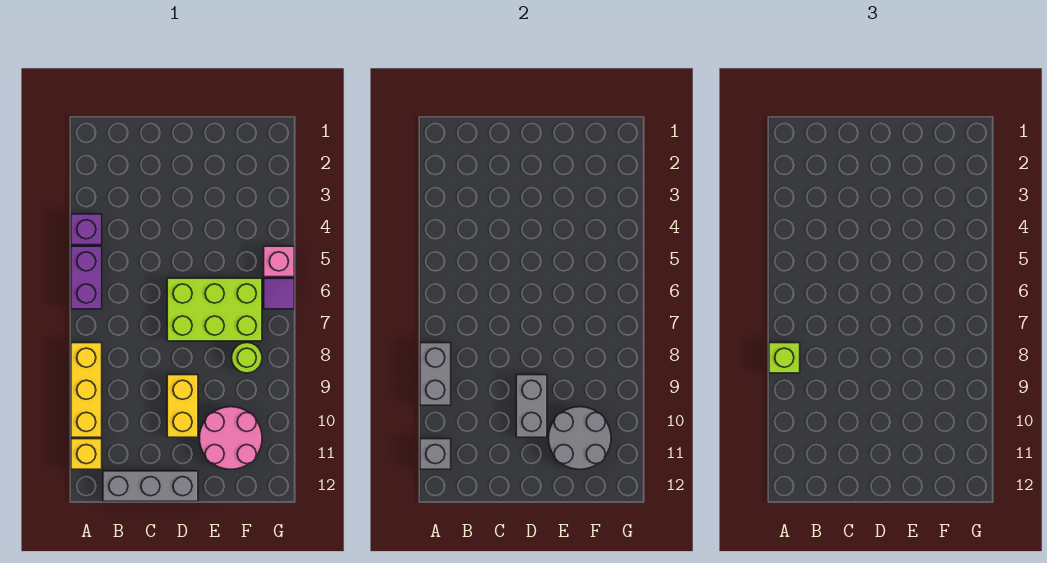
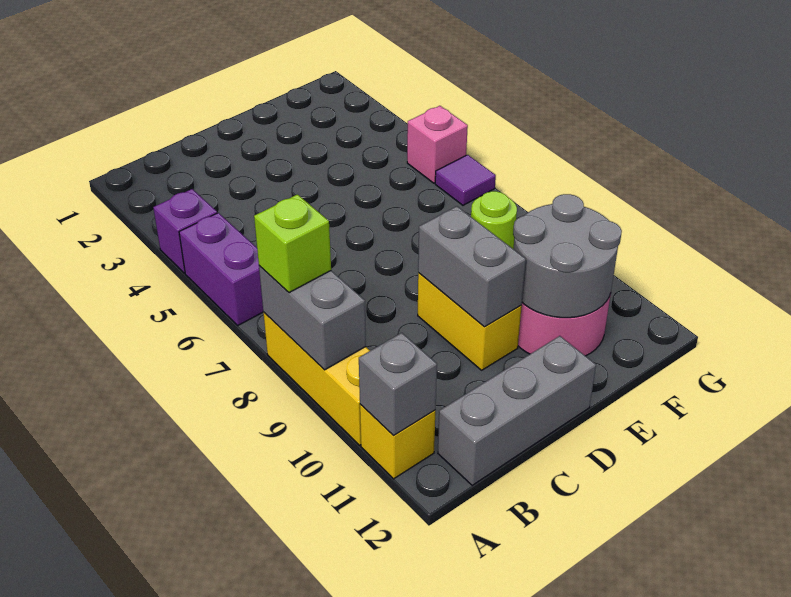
lime brick D6:F7 level 1 -> none

